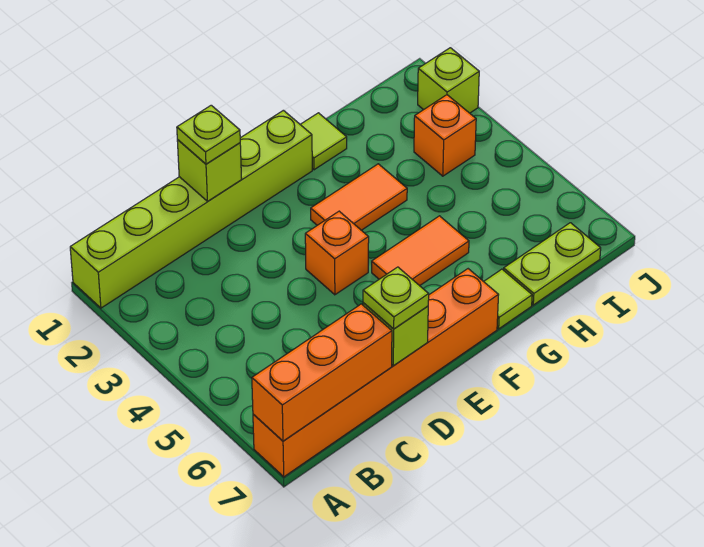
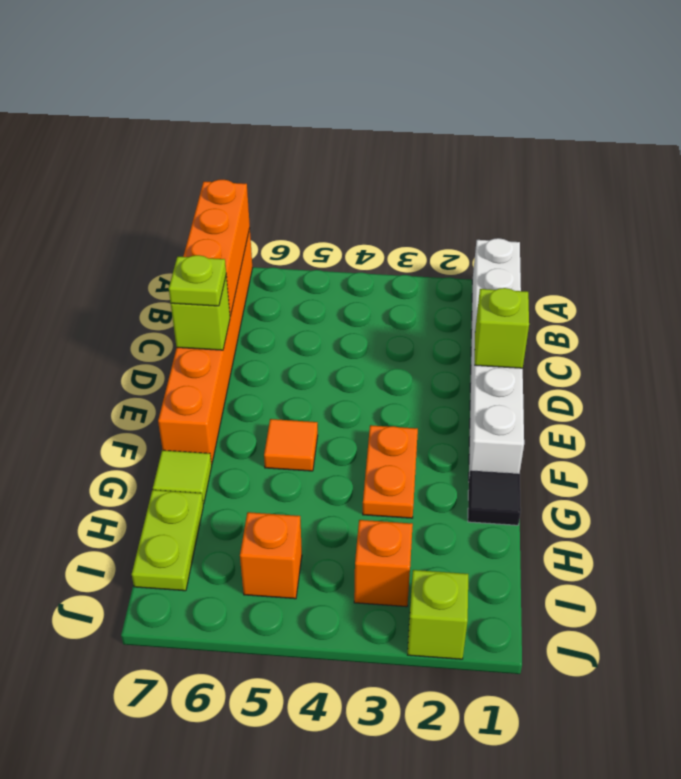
lime brick A1:F1 level 1 -> white brick A1:F1 level 1
lime plate D1 level 3 -> none
orange brick E4 level 1 -> orange brick I5 level 1
orange tile F3:G3 level 1 -> orange plate F3:G3 level 1
orange tile F5:G5 level 1 -> orange tile F5 level 1
lime tile G1 level 1 -> black tile G1 level 1

